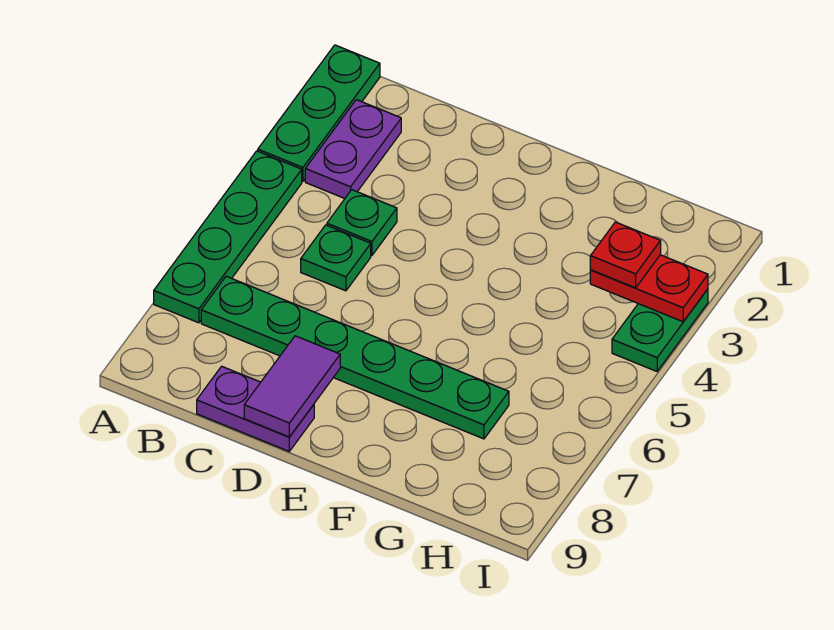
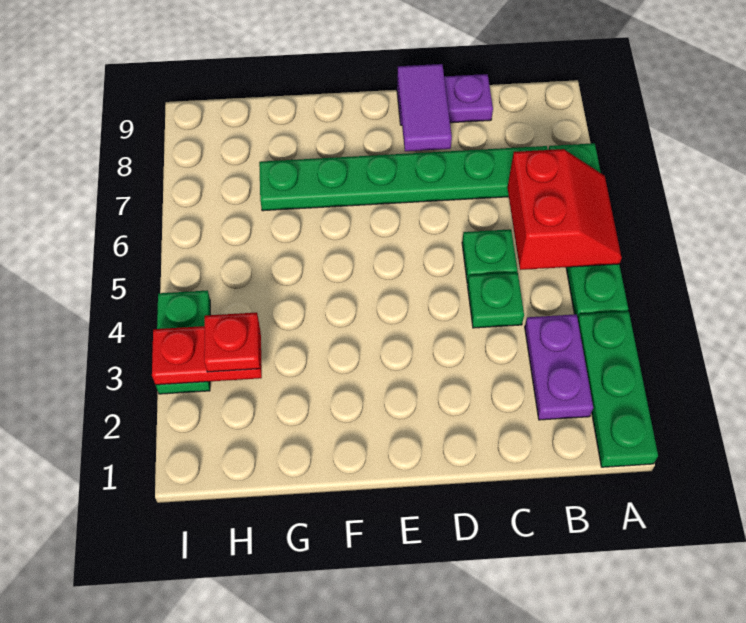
none -> red slope A5:B6 level 2 top B

